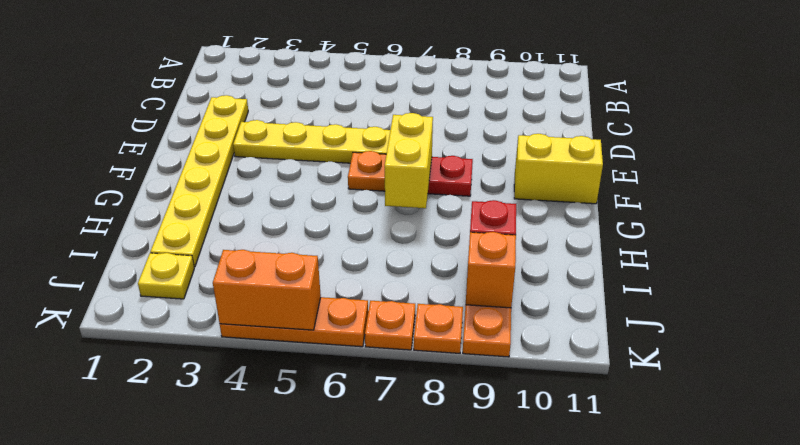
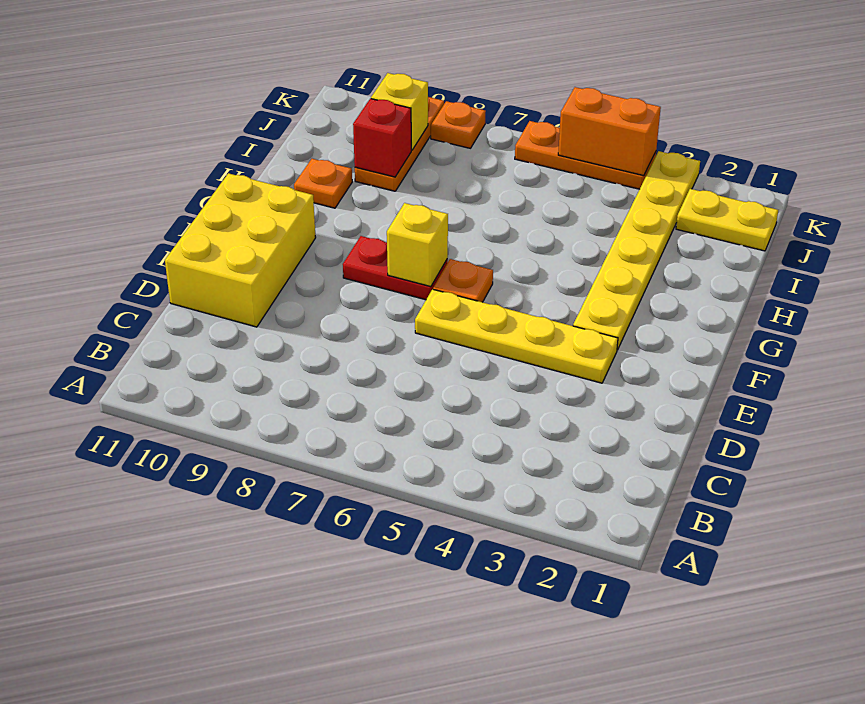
yellow plate D2:I2 level 1 -> yellow plate F3:K3 level 1
yellow brick F7:G7 level 2 -> yellow brick F7 level 2
yellow brick F10:F11 level 1 -> yellow brick D10:F11 level 1
yellow plate J2 level 1 -> yellow plate J1:J2 level 1
orange brick J9 level 2 -> yellow brick J9 level 2
orange plate K7 level 1 -> orange plate H10 level 1

